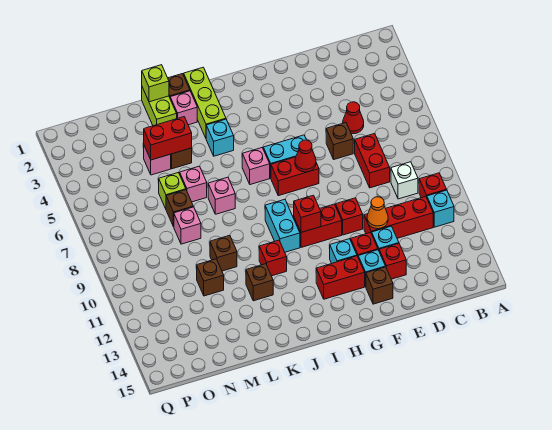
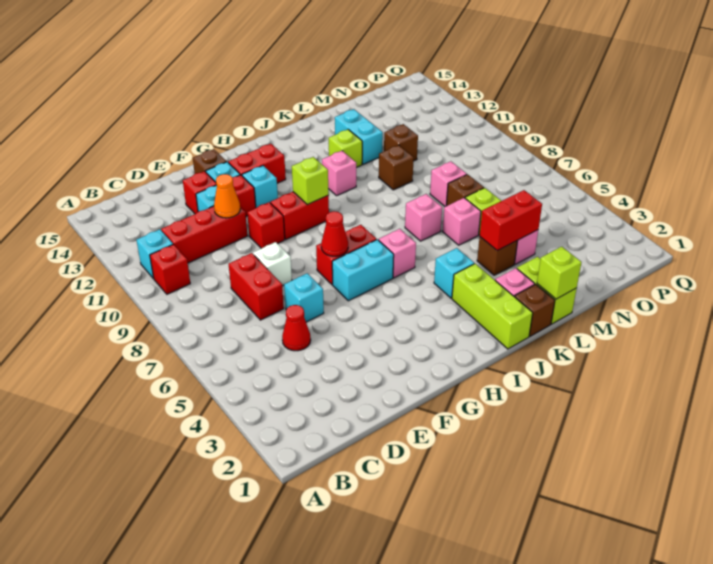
white brick C9 level 1 -> white brick E8 level 1
brown brick E6 level 1 -> cyan brick E6 level 1
red brick H10 level 2 -> lime brick H10 level 2
cyan brick I9:I10 level 1 -> cyan brick L12:L13 level 1
red brick J11 level 1 -> pink brick J11 level 1
brown brick K12 level 1 -> lime brick K12 level 1

